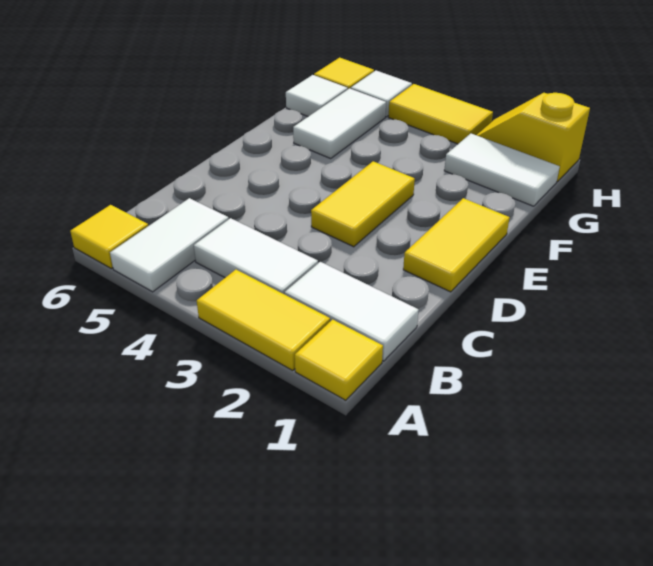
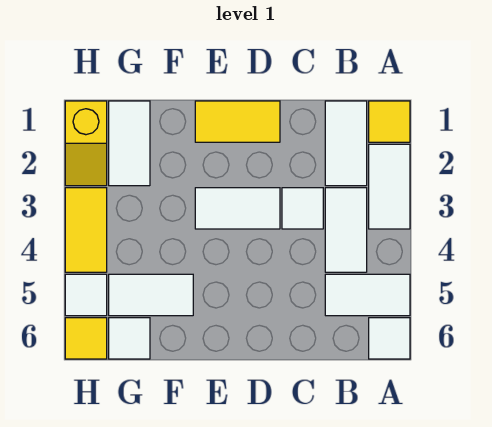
yellow tile A2:A3 level 1 -> white tile A2:A3 level 1
yellow tile A6 level 1 -> white tile A6 level 1
none -> white tile C3 level 1
yellow tile D3:E3 level 1 -> white tile D3:E3 level 1

